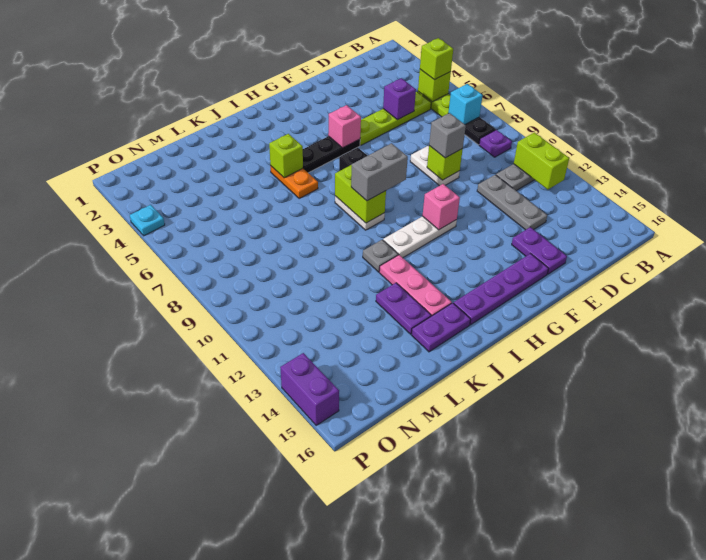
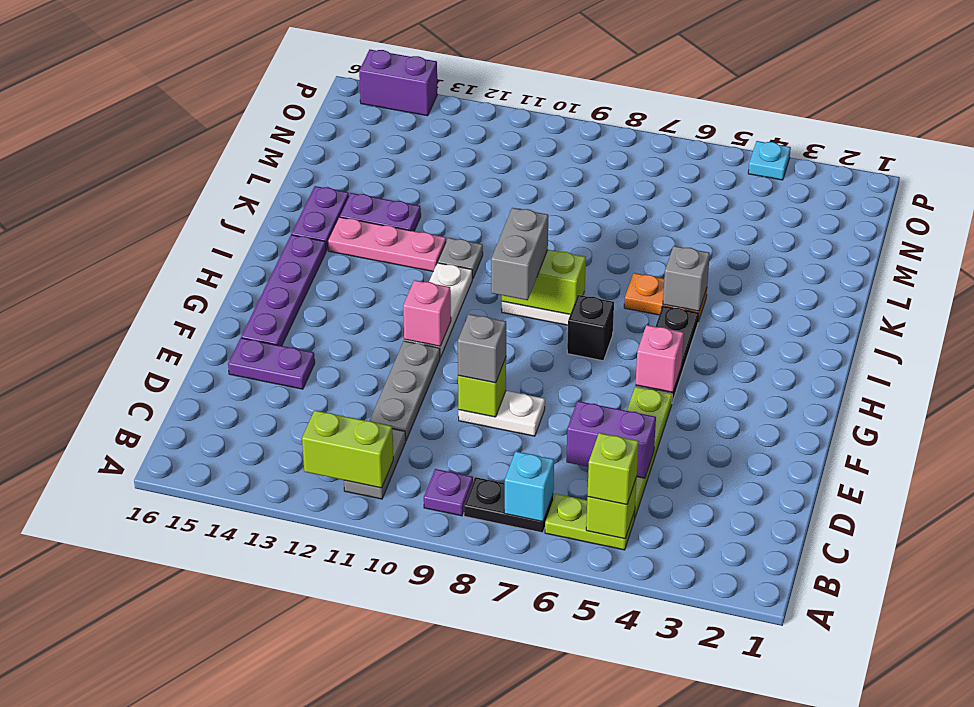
purple brick D5 level 2 -> purple brick D5:D6 level 2
grey plate D11:D13 level 1 -> grey plate D11:F11 level 1
lime brick J5 level 2 -> grey brick J5 level 2

